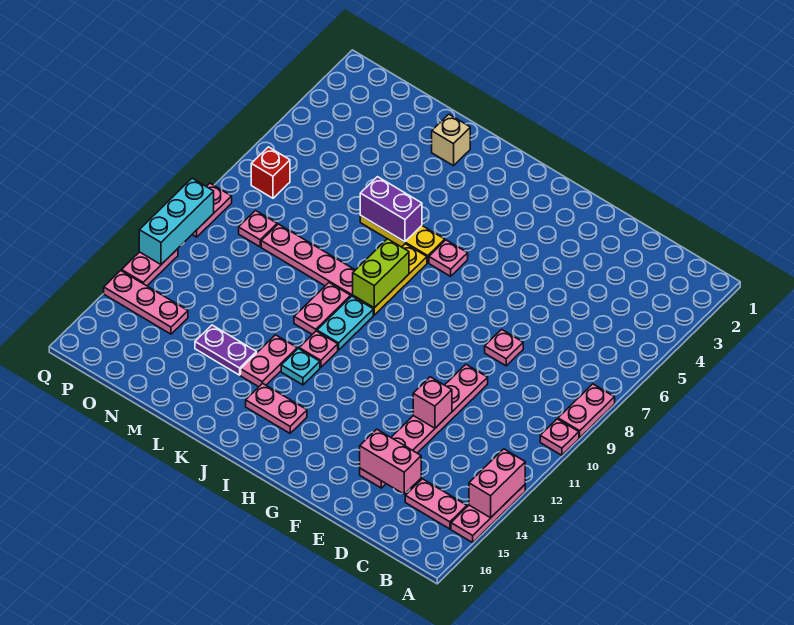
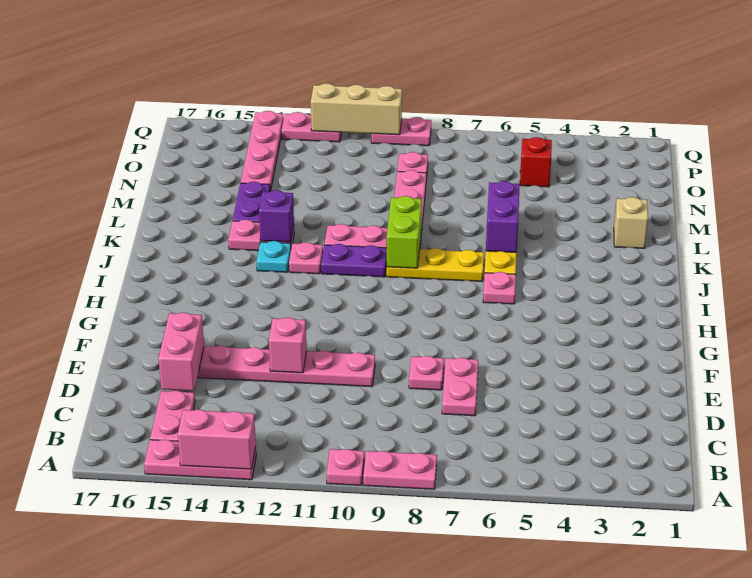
pink plate I15:J15 level 1 -> pink plate D7:E7 level 1
lime brick J8:J9 level 2 -> lime brick J9:K9 level 2
cyan plate J10:J11 level 1 -> purple plate J10:J11 level 1
none -> purple brick K13 level 2
pink plate O14:Q14 level 1 -> pink plate N14:Q14 level 1
red brick P7 level 1 -> red brick O5 level 1
cyan brick Q10:Q12 level 2 -> tan brick Q10:Q12 level 2

